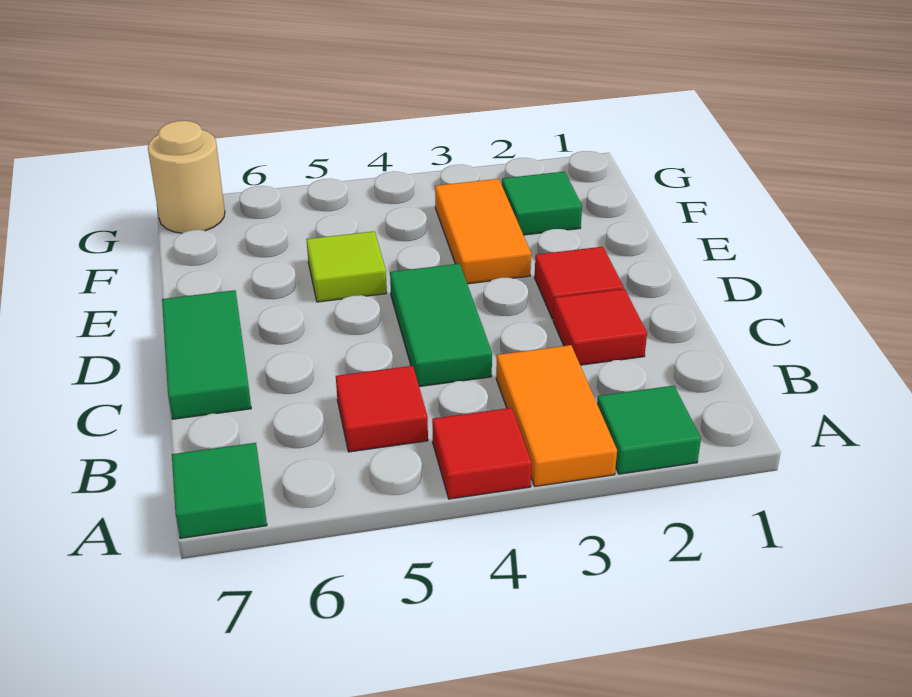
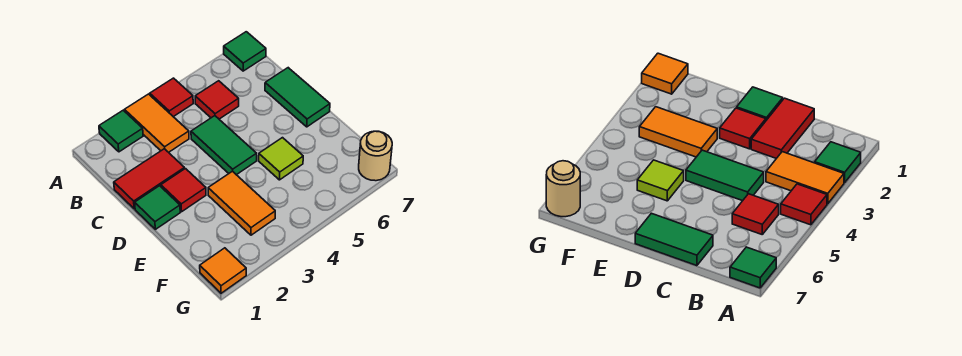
red tile C2 level 1 -> red tile C1:C2 level 1
green tile F2 level 1 -> green tile D1 level 1
none -> orange tile G1 level 1

